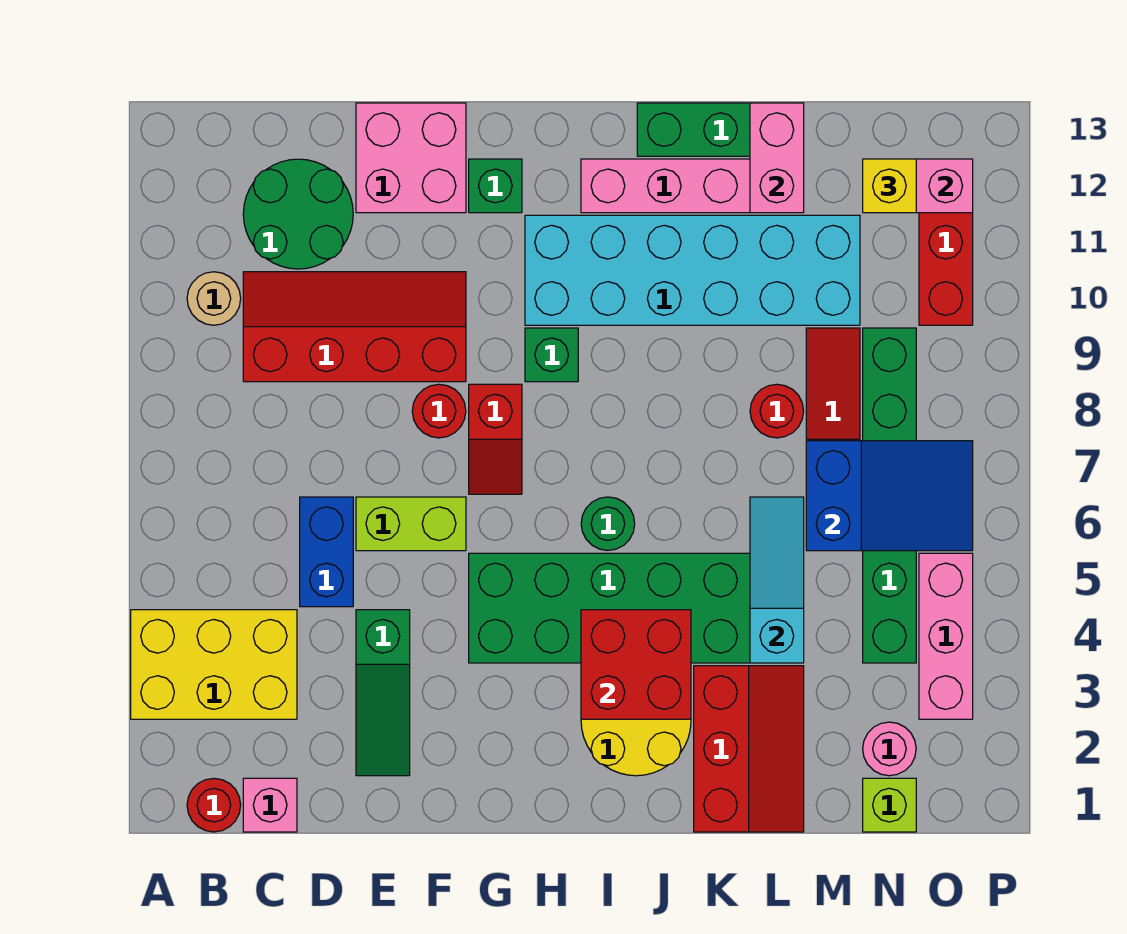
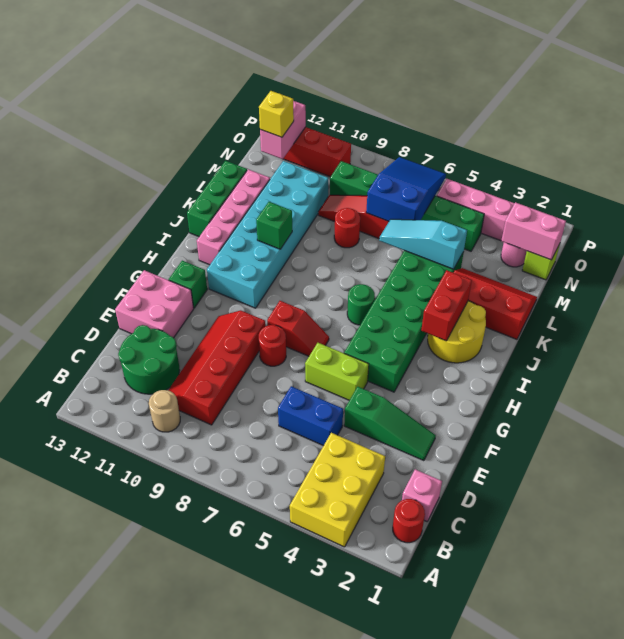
lime brick E6:F6 level 1 -> lime brick F5:F6 level 1
green brick H9 level 1 -> green brick J10 level 2
red brick I3:J4 level 2 -> red brick I3:J3 level 2
pink brick L12:L13 level 2 -> pink brick N1:N2 level 2

